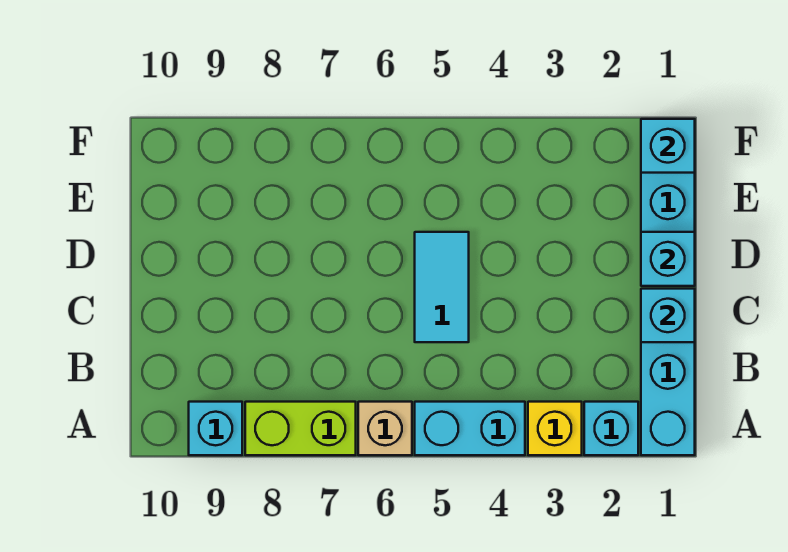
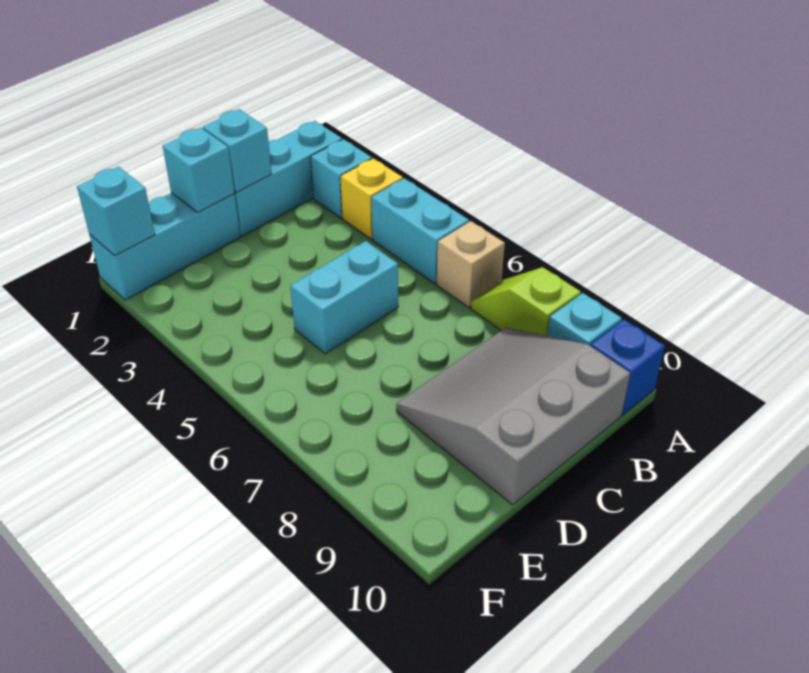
lime brick A7:A8 level 1 -> lime slope A7:A8 level 1 top 8
none -> blue brick A10 level 1
none -> grey slope B8:D10 level 1 top 10
cyan tile C5:D5 level 1 -> cyan brick C5:D5 level 1

